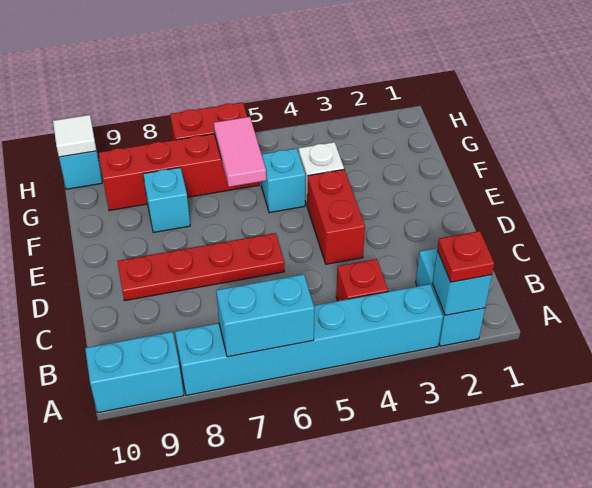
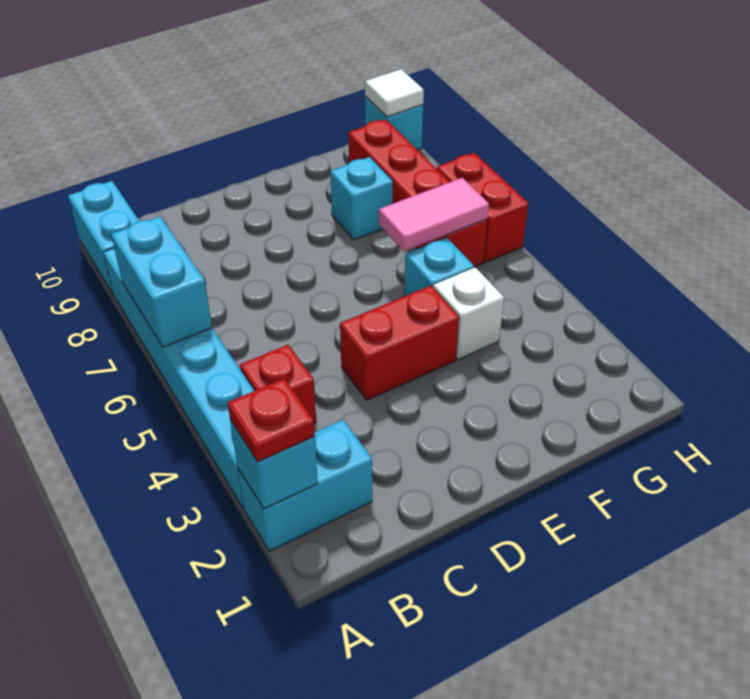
red plate D6:D9 level 1 -> none

